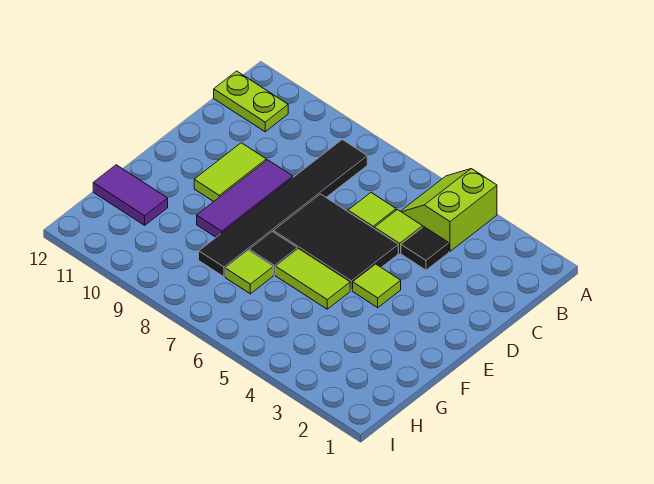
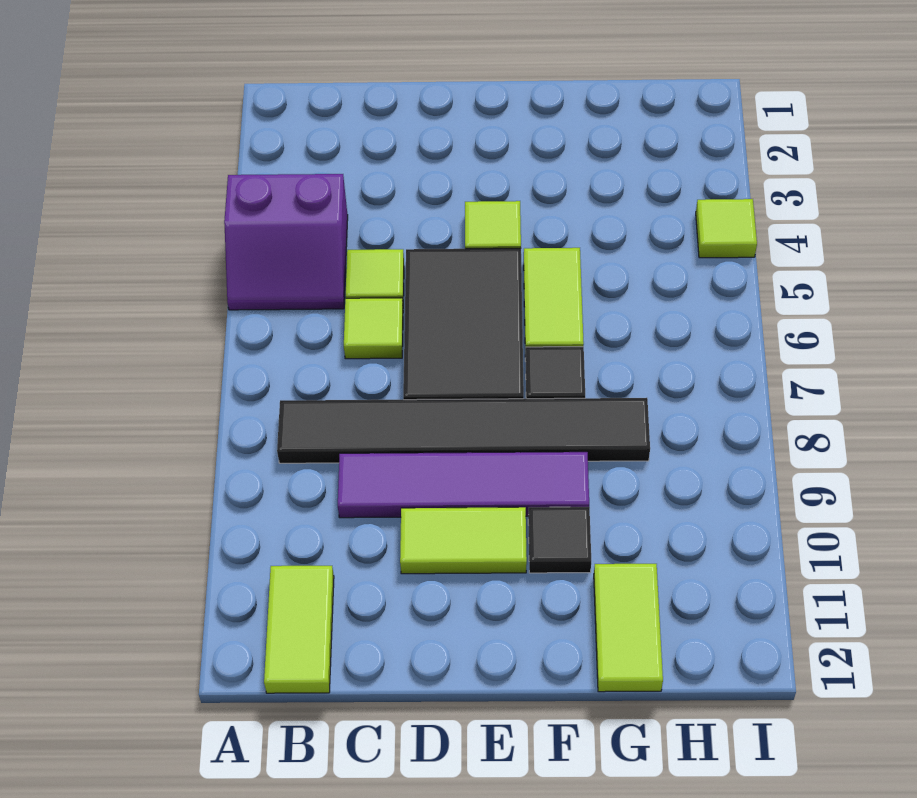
lime slope A4:B5 level 1 top 4 -> purple slope A4:B5 level 1 top 4
lime plate B11:B12 level 1 -> lime tile B11:B12 level 1
black tile C4 level 1 -> black tile F10 level 1
purple tile D9:F9 level 1 -> purple tile C9:F9 level 1
lime tile G7 level 1 -> lime tile I4 level 1
purple tile G11:G12 level 1 -> lime tile G11:G12 level 1

